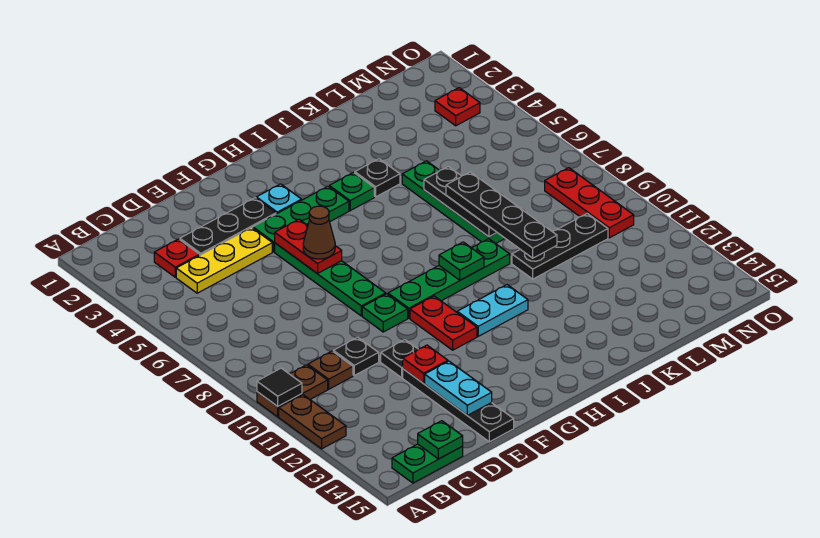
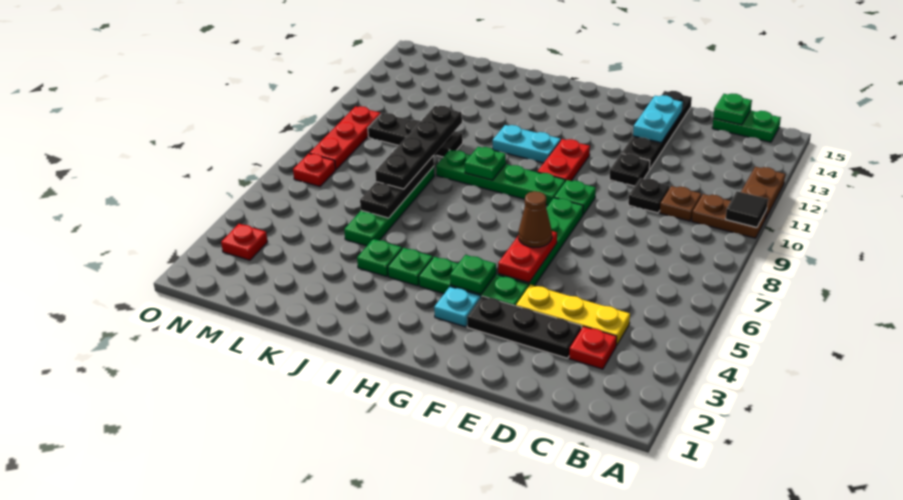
red plate E12 level 2 -> red plate N7 level 1
none -> green plate G4 level 2
black plate J4 level 1 -> green plate J4 level 1

